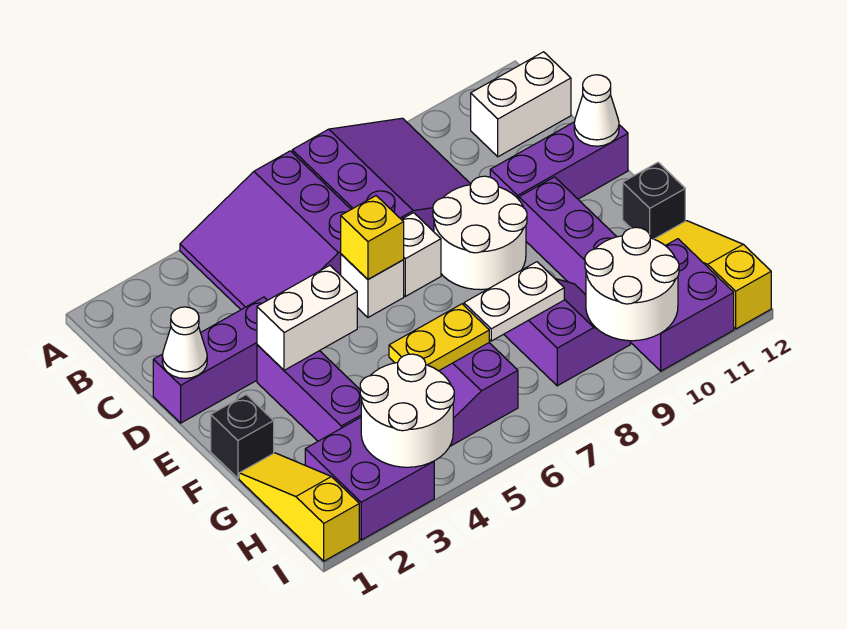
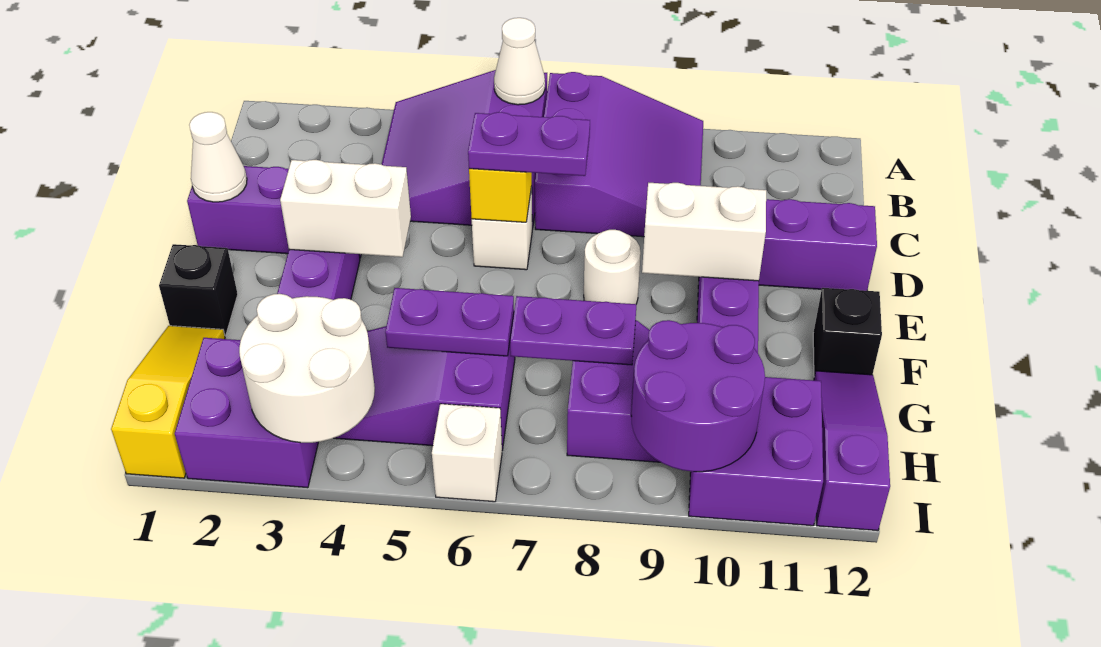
white brick B11:B12 level 1 -> white brick E9:E10 level 2
none -> purple plate D6:D7 level 3
white brick D7 level 1 -> white brick I6 level 1
white round brick D8:E9 level 1 -> white round brick E8 level 1
white cone D12 level 2 -> white cone A6 level 2
yellow plate G5:G6 level 2 -> purple plate G5:G6 level 2
white plate G7:G8 level 2 -> purple plate G7:G8 level 2
yellow slope G12:I12 level 1 top I -> purple slope G12:I12 level 1 top I
white round brick H9:I10 level 2 -> purple round brick H9:I10 level 2

